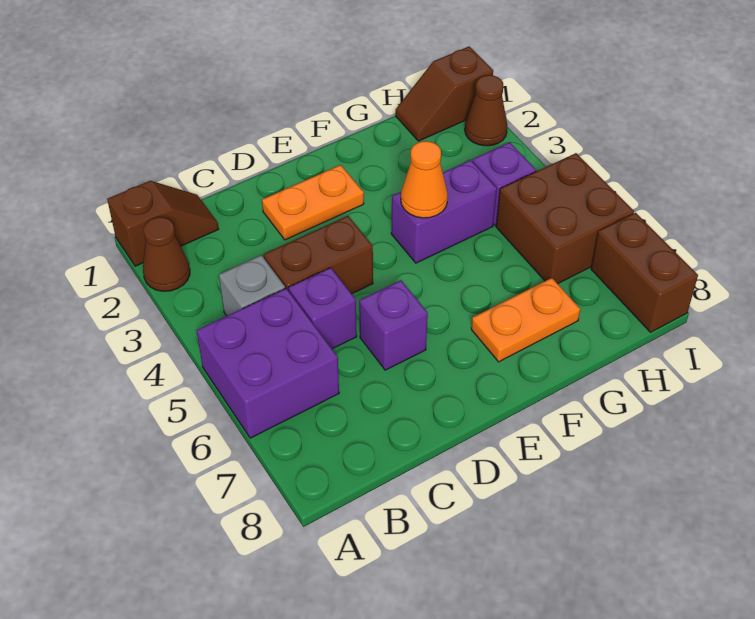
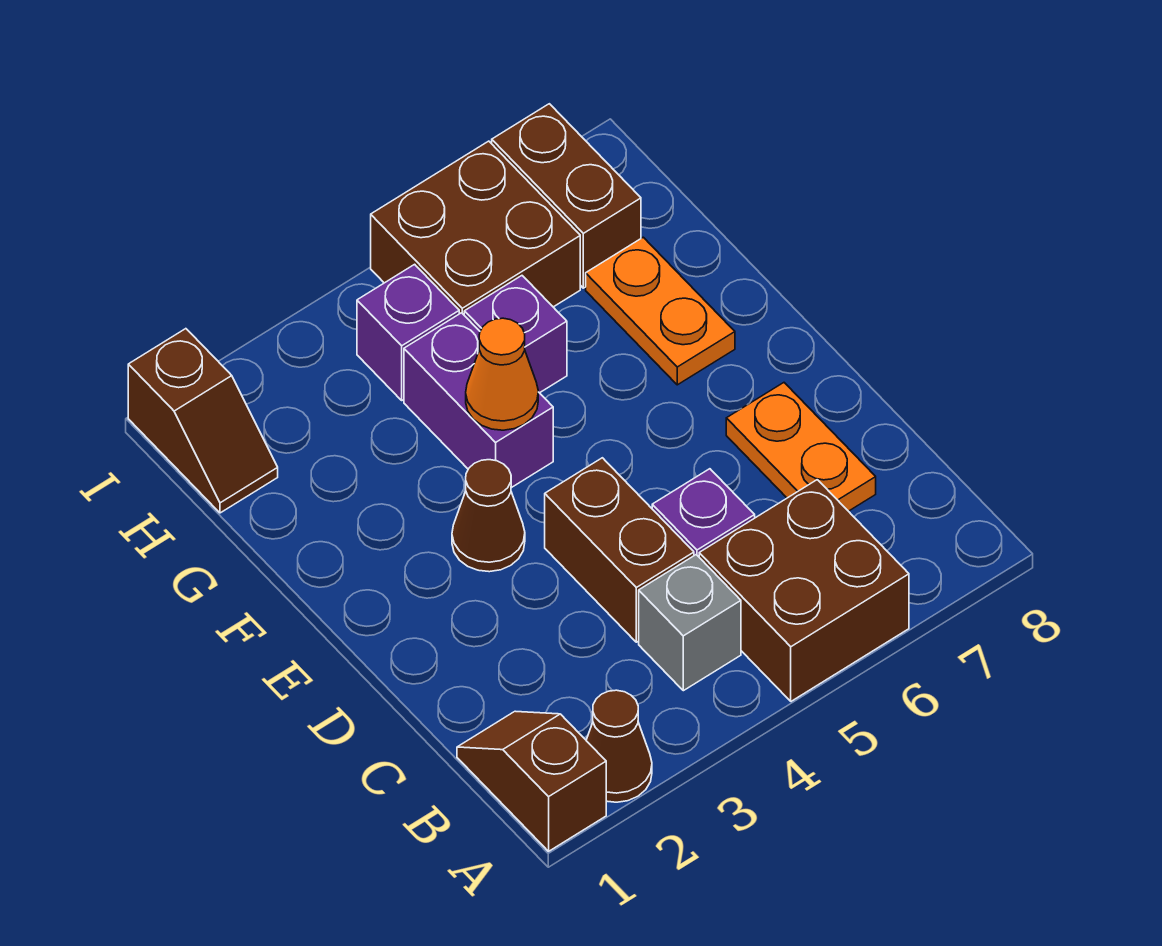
purple brick A5:B6 level 1 -> brown brick A5:B6 level 1
orange plate D2:E2 level 1 -> orange plate C7:D7 level 1
purple brick D6 level 1 -> purple brick G5 level 1
brown cone I2 level 1 -> brown cone E3 level 1
brown brick I7:I8 level 1 -> brown brick H7:I7 level 1

